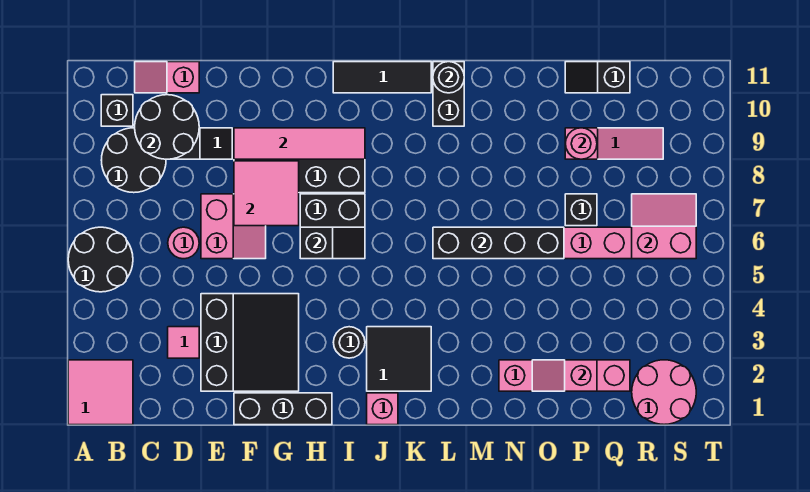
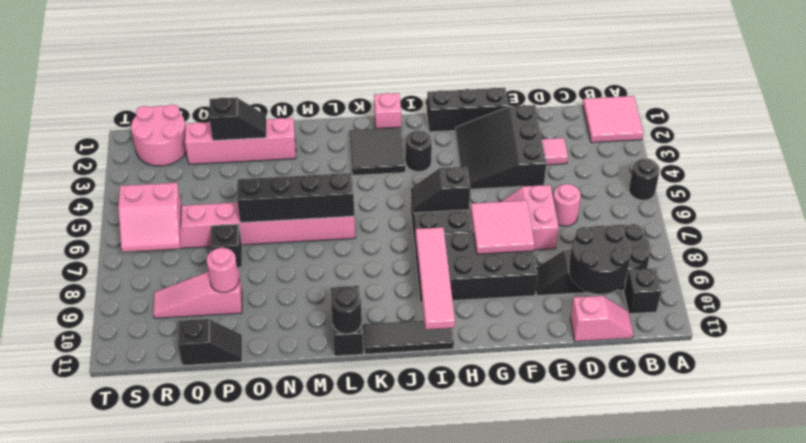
black round brick A5:B6 level 1 -> black round brick A5 level 1
pink tile F9:I9 level 2 -> pink tile I8:I11 level 2
pink slope O2:P2 level 2 top P -> black slope O2:P2 level 2 top P

